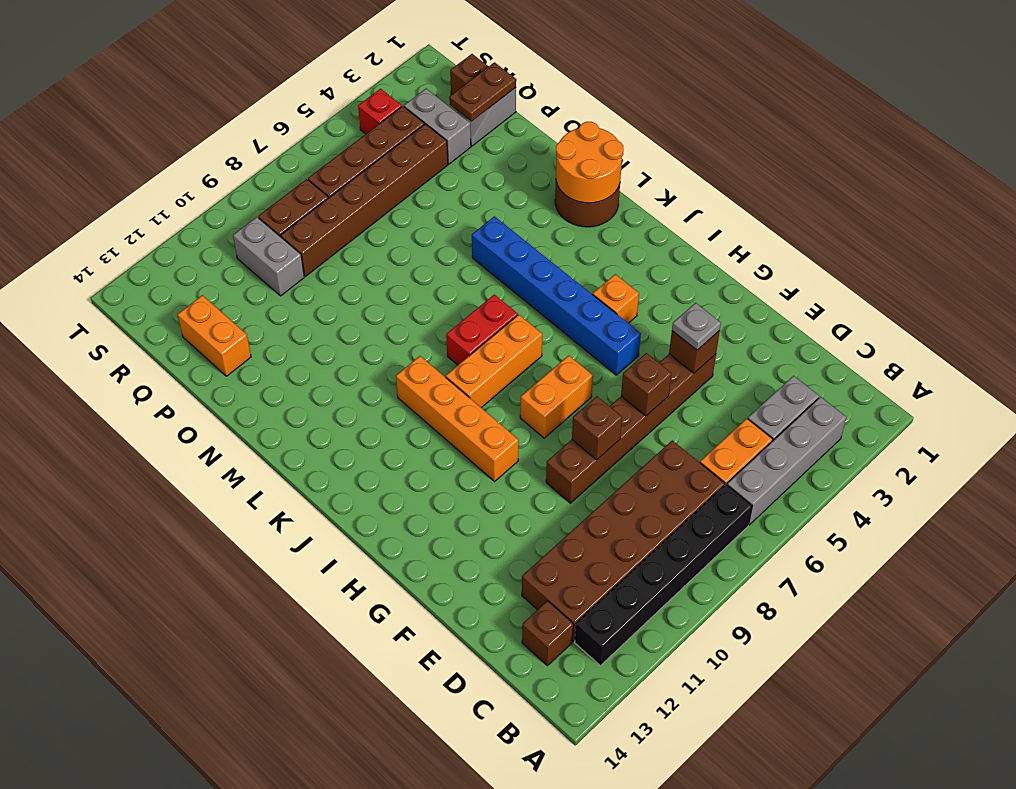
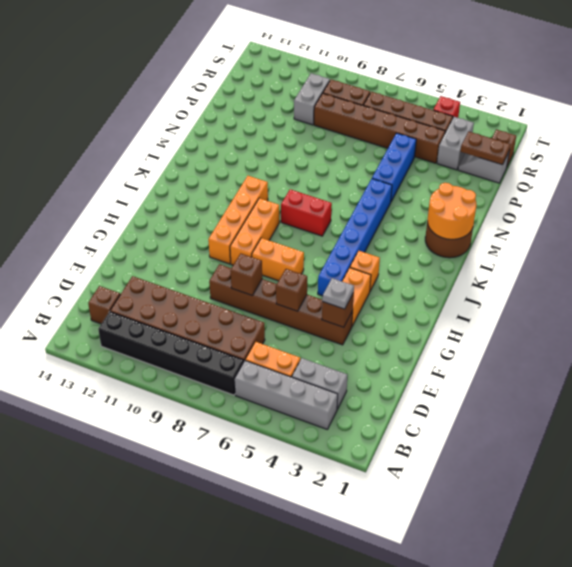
orange brick J7:J9 level 1 -> orange brick H9:J9 level 1
none -> blue brick N5:P5 level 1
orange brick P13:Q13 level 1 -> orange brick G4:H4 level 1

